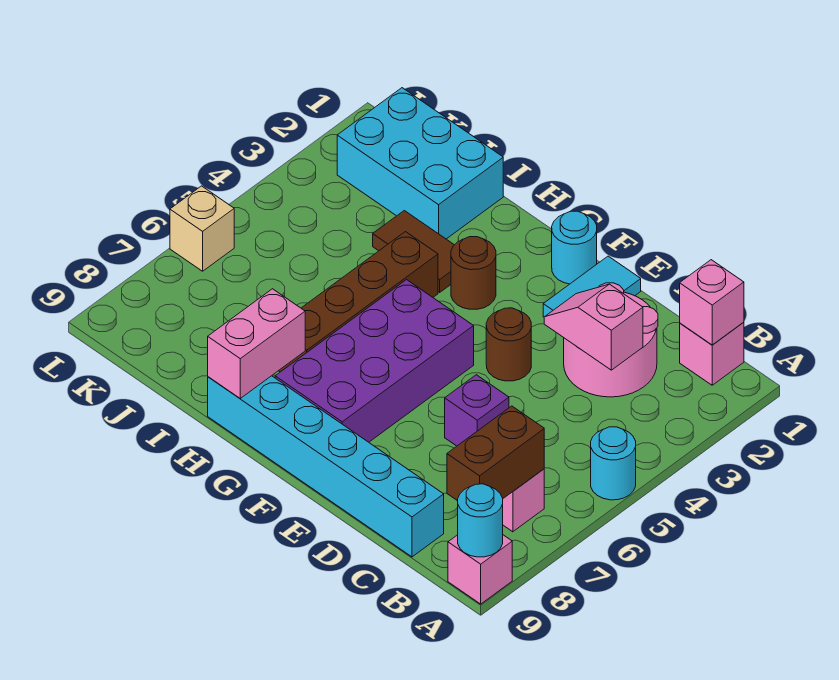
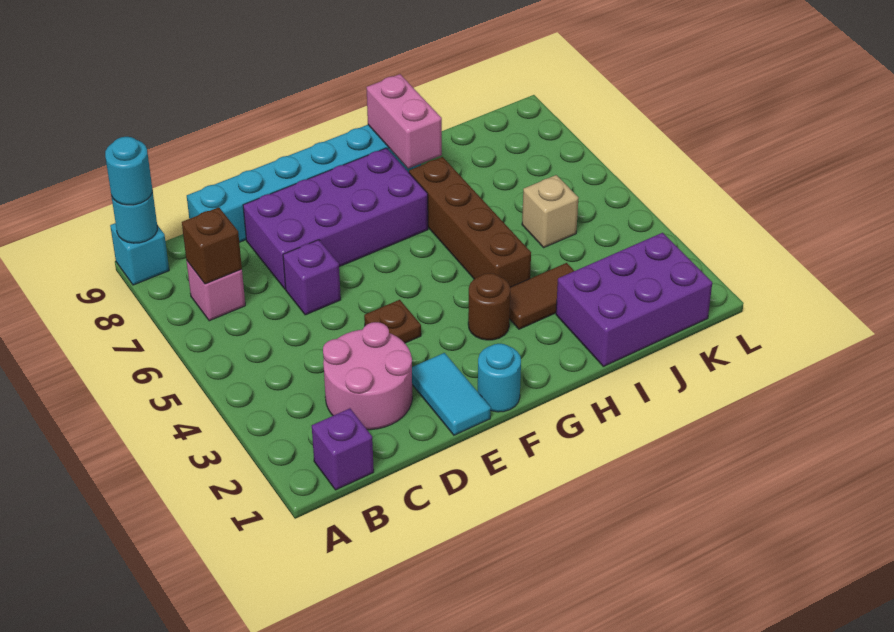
cyan round brick A5 level 1 -> cyan round brick A9 level 3
pink brick A9 level 1 -> cyan brick A9 level 1
pink brick B1 level 1 -> purple brick B1 level 1
pink brick B1 level 2 -> none
brown brick B7:B8 level 2 -> brown brick B7 level 2
pink slope C3:D3 level 2 top C -> none
brown round brick E4 level 1 -> brown plate E4 level 1
purple brick F5:G8 level 1 -> purple brick D7:G8 level 1
cyan brick I1:K2 level 1 -> purple brick I1:K2 level 1
tan brick L6 level 1 -> tan brick J5 level 1

